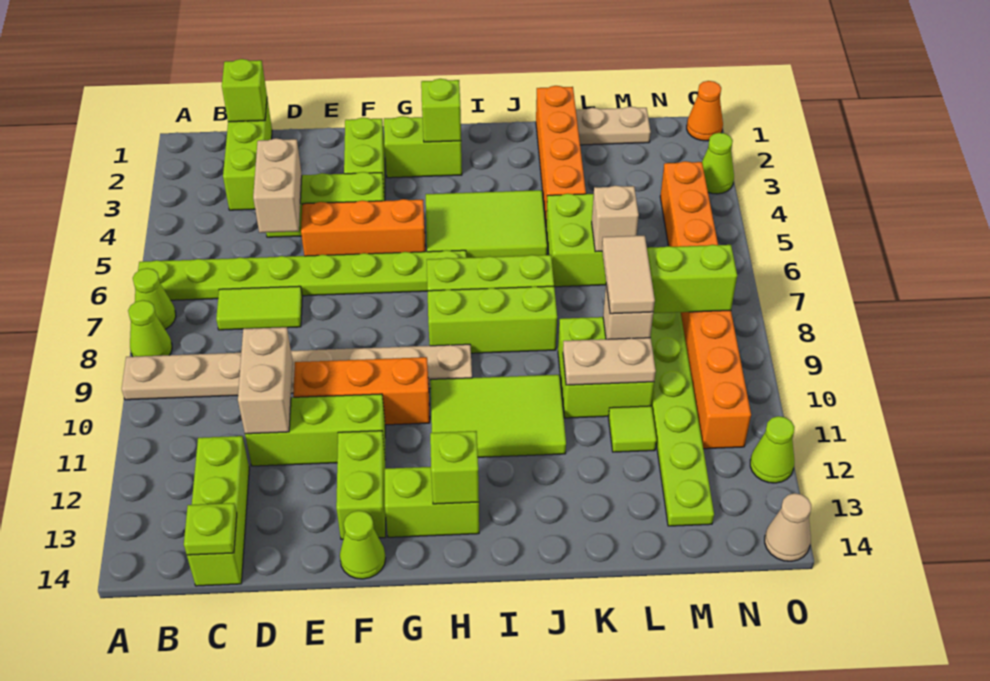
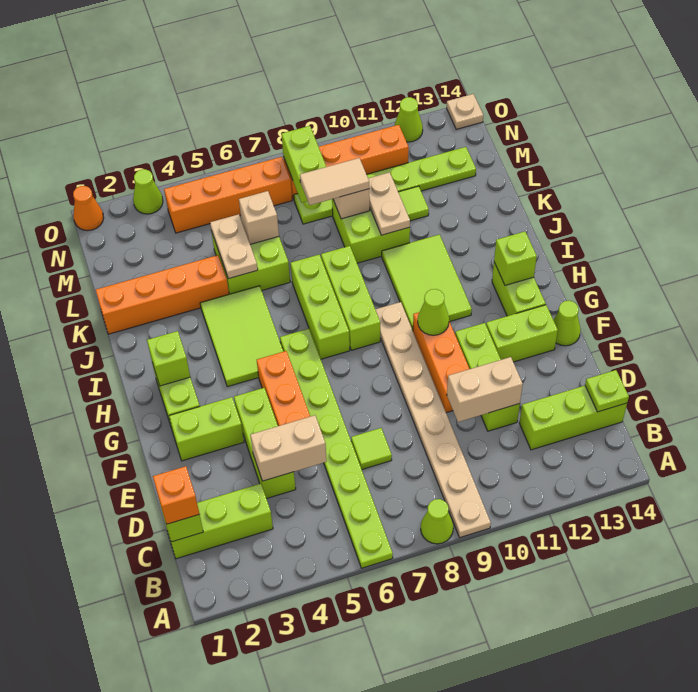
lime cone A7 level 1 -> lime cone G10 level 2
none -> orange brick C1 level 3
lime tile C7:D7 level 1 -> lime tile D7 level 1
tan plate L1:M1 level 1 -> tan plate K5:L5 level 2
tan cone O14 level 1 -> tan plate O14 level 1

